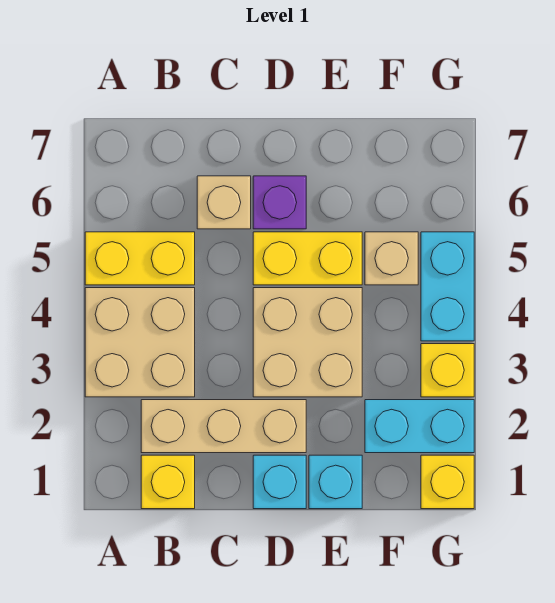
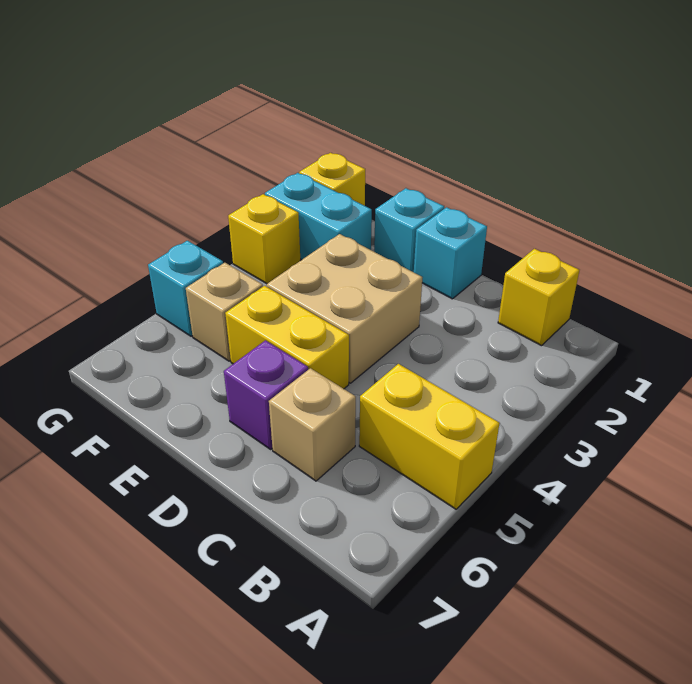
tan brick A3:B4 level 1 -> none
tan brick B2:D2 level 1 -> none
cyan brick G4:G5 level 1 -> cyan brick G5 level 1

